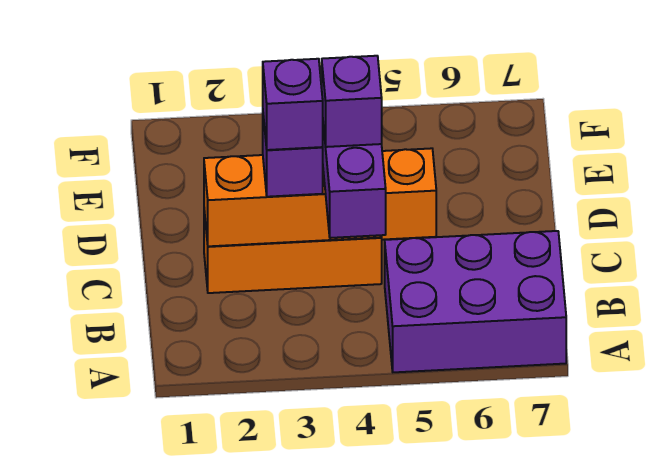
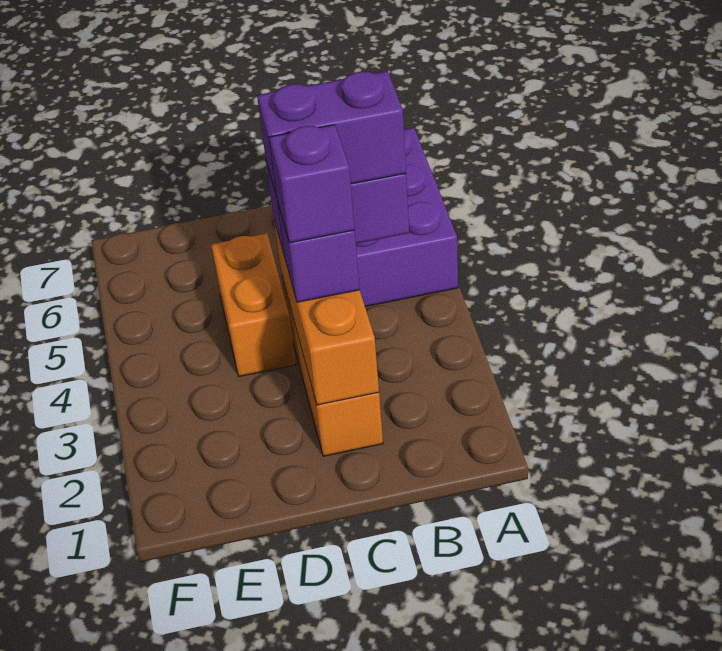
purple brick C4 level 4 -> purple brick B4:C4 level 4

